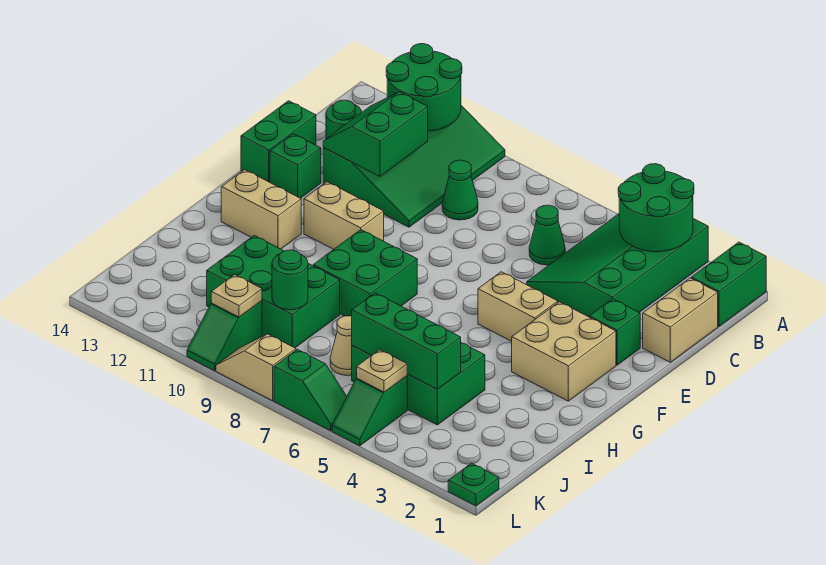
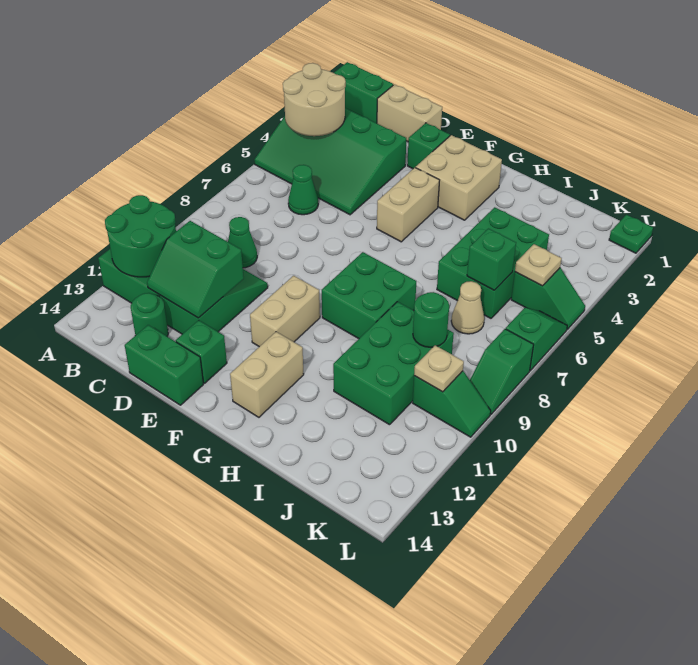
green round brick A3:B4 level 2 -> tan round brick A3:B4 level 2
green brick J4:J6 level 2 -> green brick J6 level 2
tan slope L8:L9 level 1 top 8 -> green slope L8:L9 level 1 top 8

